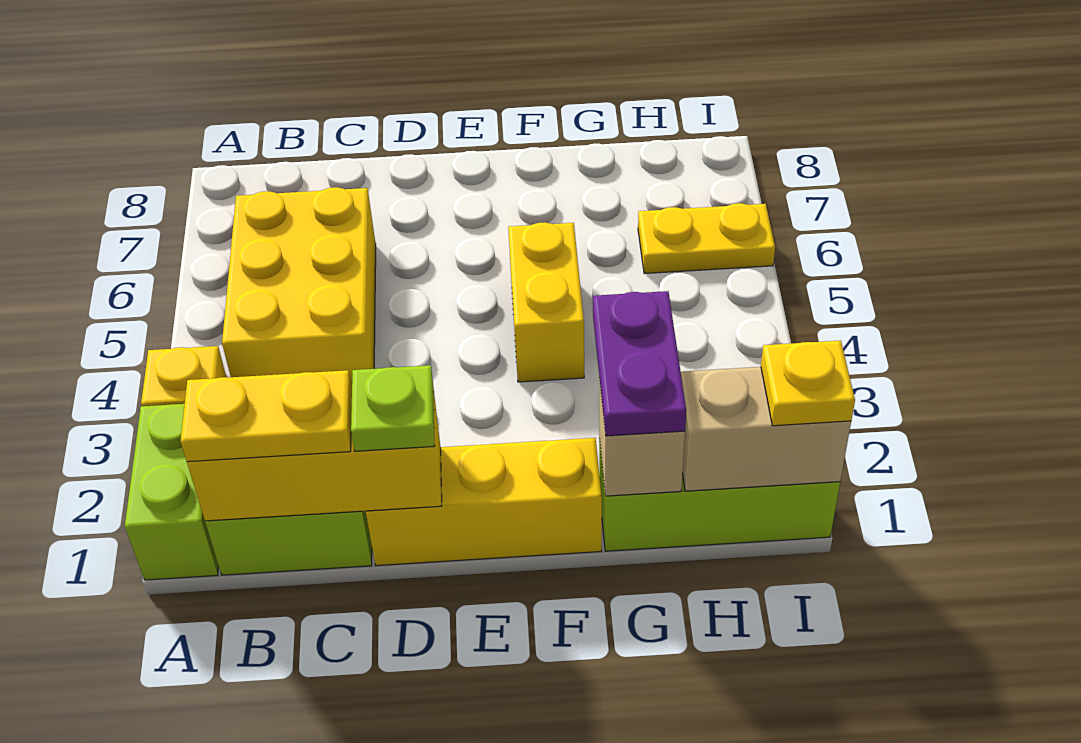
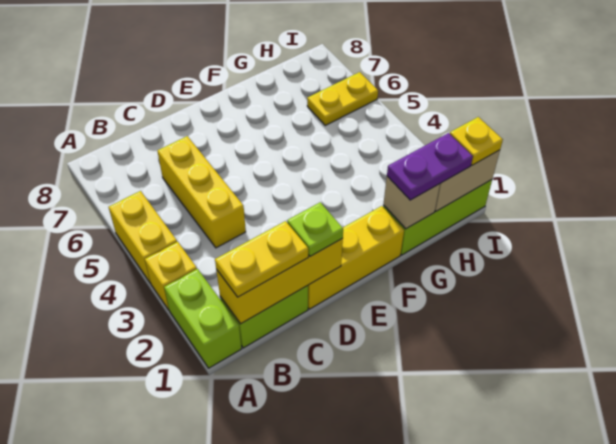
yellow brick B4:C6 level 1 -> yellow brick C4:C6 level 1
yellow brick F4:F5 level 1 -> yellow brick A4:A5 level 1
purple plate G1:G2 level 3 -> purple plate G1:H1 level 3

